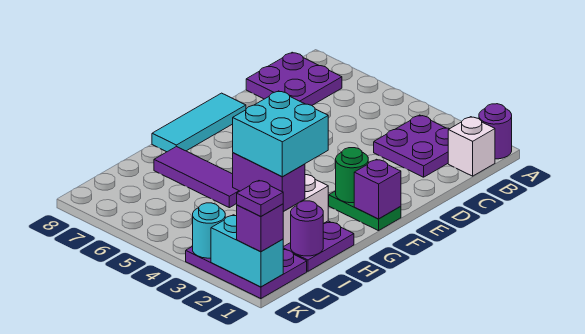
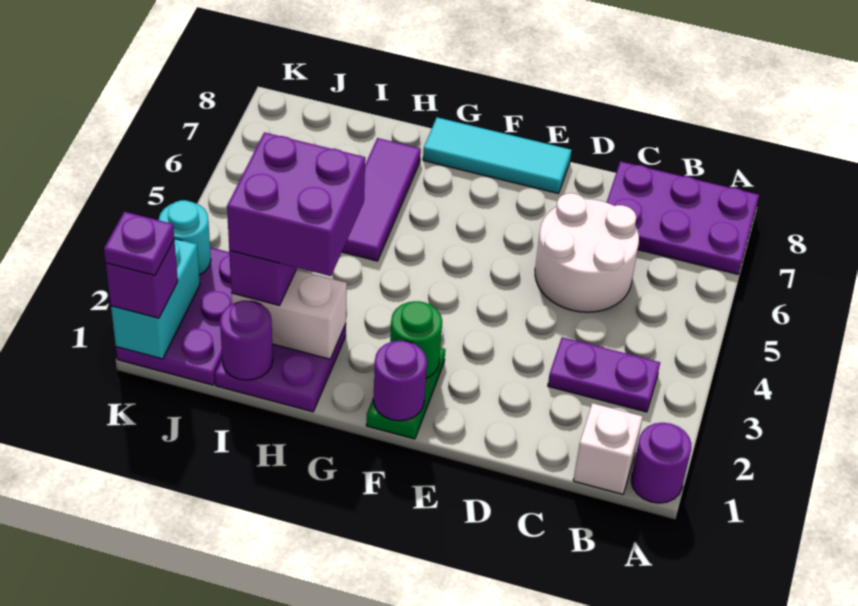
purple plate B2:C3 level 1 -> purple plate B3:C3 level 1
purple plate B7:C8 level 1 -> purple plate A7:C8 level 1
none -> white round brick C5:D6 level 1
purple brick F1 level 2 -> purple round brick F1 level 2
cyan brick H2:I3 level 4 -> purple brick H2:I3 level 4

